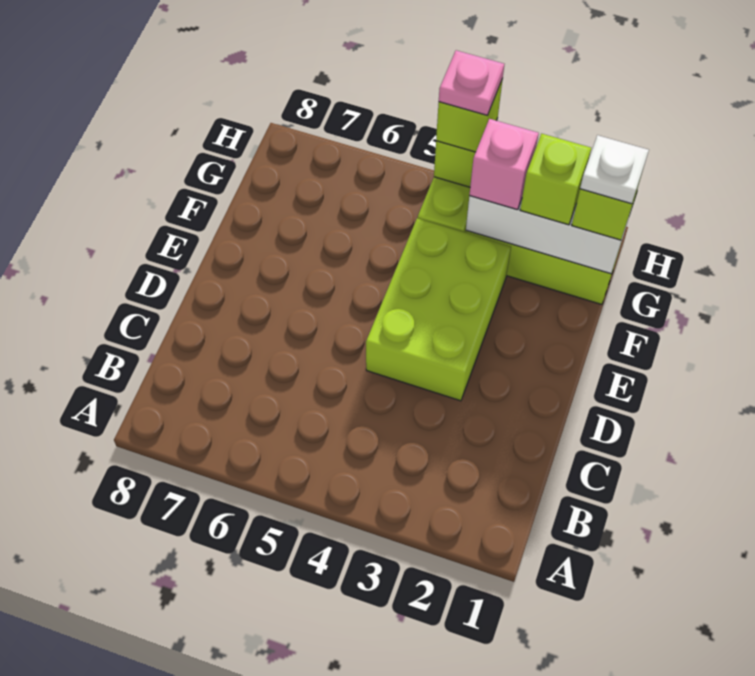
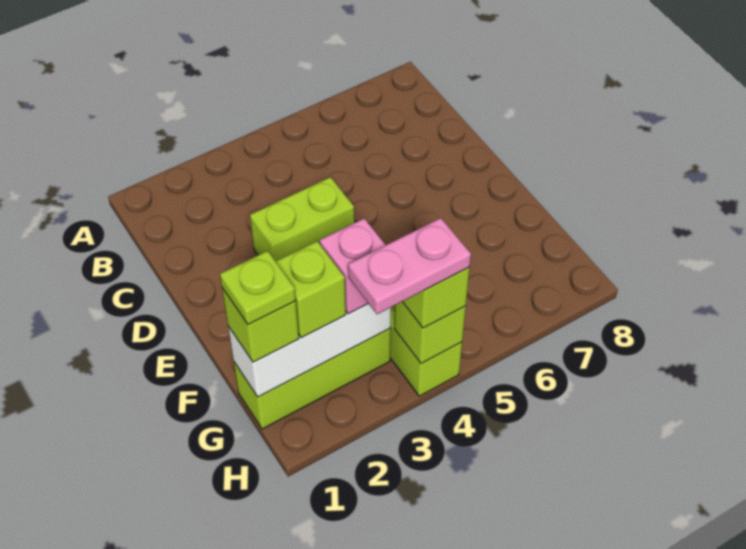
lime brick D3:F4 level 1 -> lime brick D3:D4 level 1
white plate G1 level 4 -> lime plate G1 level 4
pink plate H4 level 4 -> pink plate H3:H4 level 4

